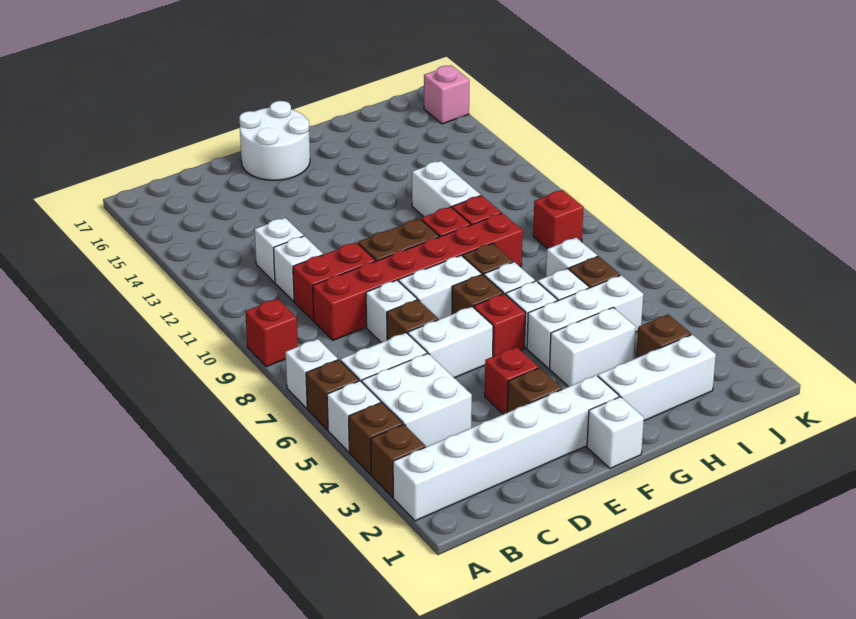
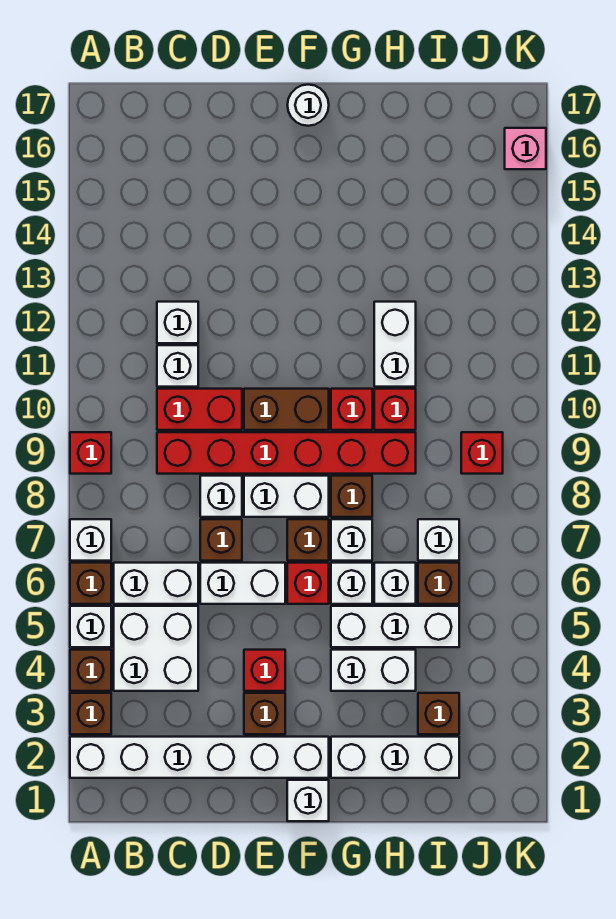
white round brick E16:F17 level 1 -> white round brick F17 level 1

